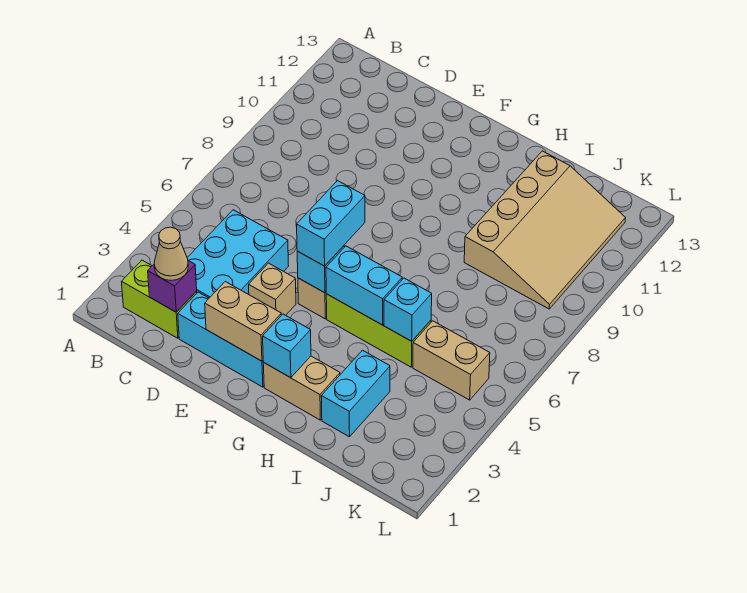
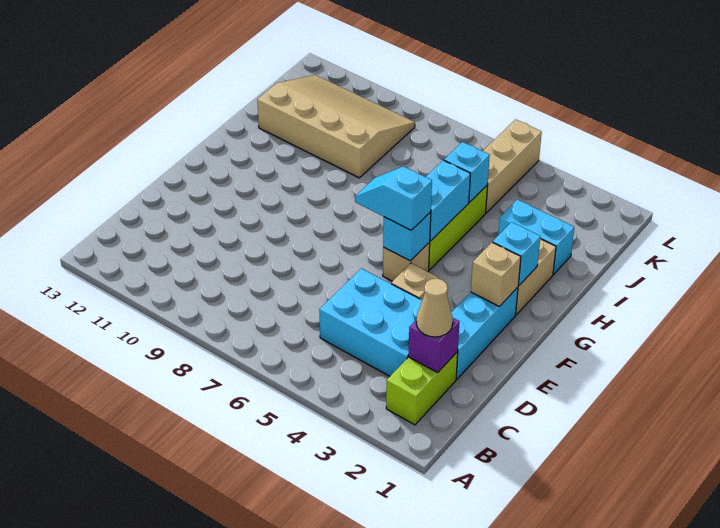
tan brick E2:F2 level 2 -> tan brick F2 level 2
cyan brick F5:F6 level 3 -> cyan slope F5:F6 level 3 top 5
tan brick J5:K5 level 1 -> tan brick J5:L5 level 1

